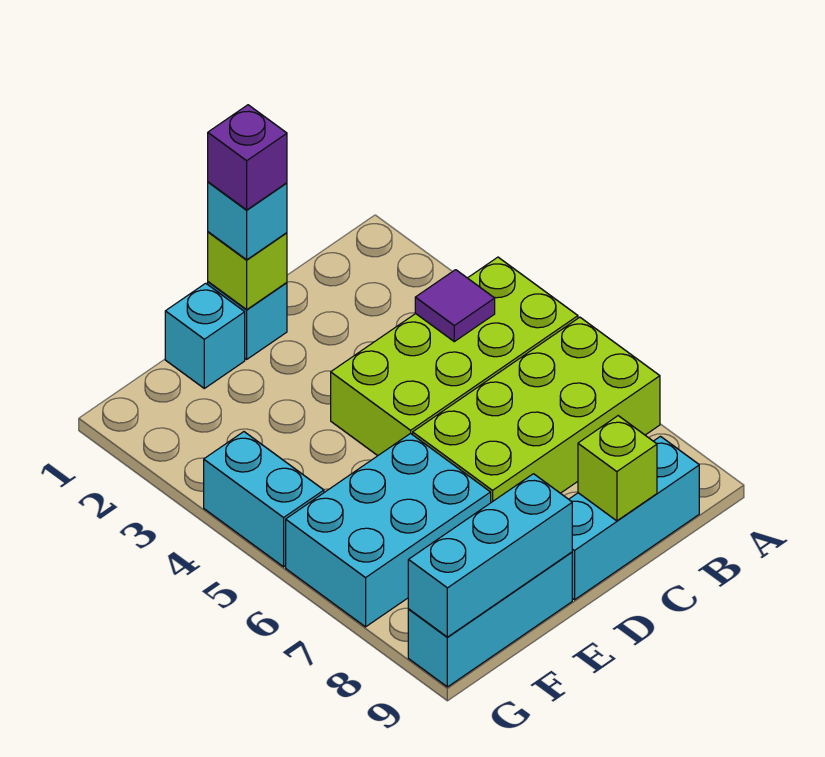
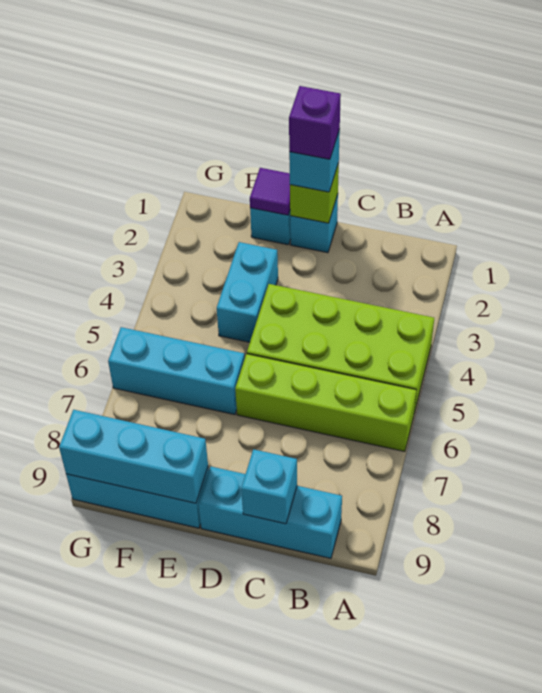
lime brick A6:D7 level 1 -> lime brick A6:D6 level 1
purple tile B4 level 2 -> purple tile E1 level 2
lime brick C9 level 2 -> cyan brick C9 level 2
cyan brick E6:G7 level 1 -> cyan brick E6:G6 level 1
cyan brick G4:G5 level 1 -> cyan brick E3:E4 level 1

